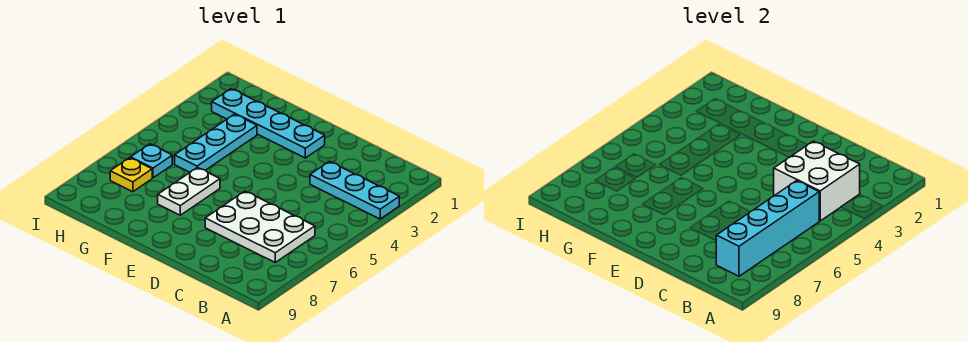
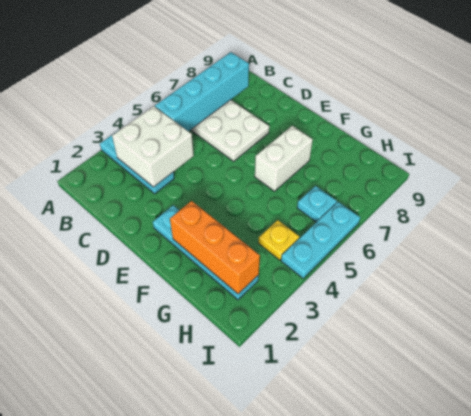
none -> orange brick F2:H2 level 2
white plate F6:F7 level 1 -> white brick F6:F7 level 1
cyan plate G3:G5 level 1 -> cyan plate I4:I6 level 1
yellow plate H7 level 1 -> yellow plate H4 level 1

